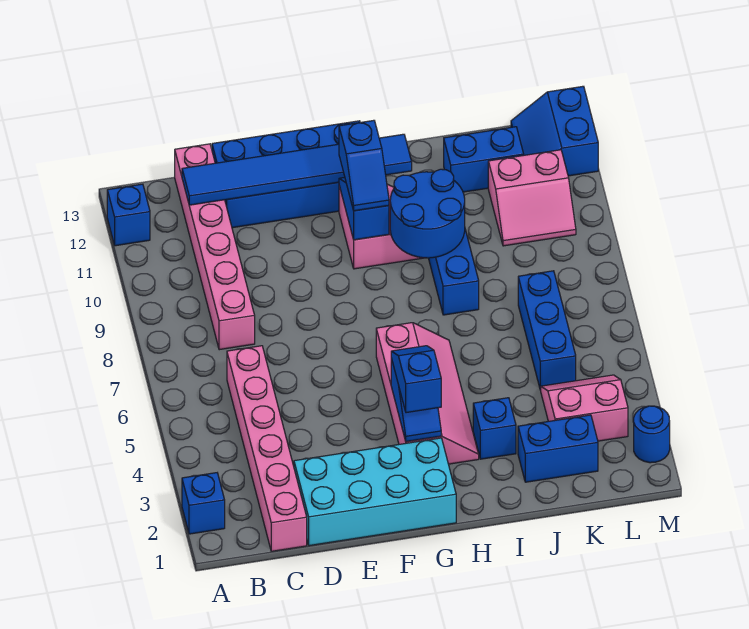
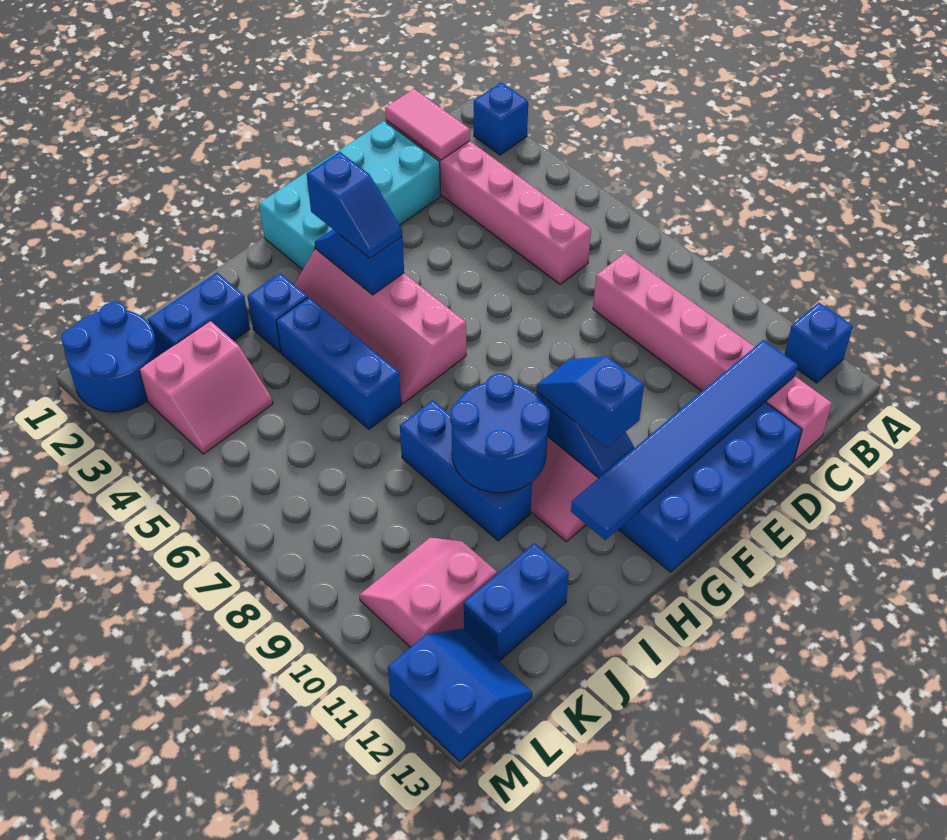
none -> pink tile C1:C2 level 2
blue brick K5:K7 level 1 -> blue brick I4:I6 level 1
blue round brick M2 level 1 -> blue round brick L1:M2 level 1

